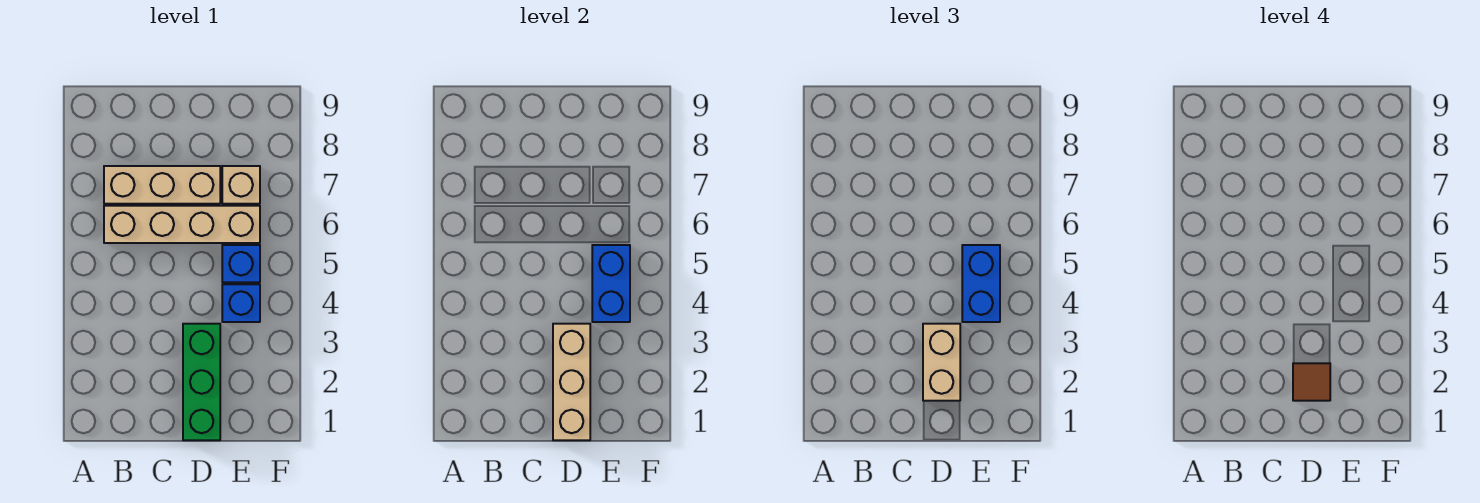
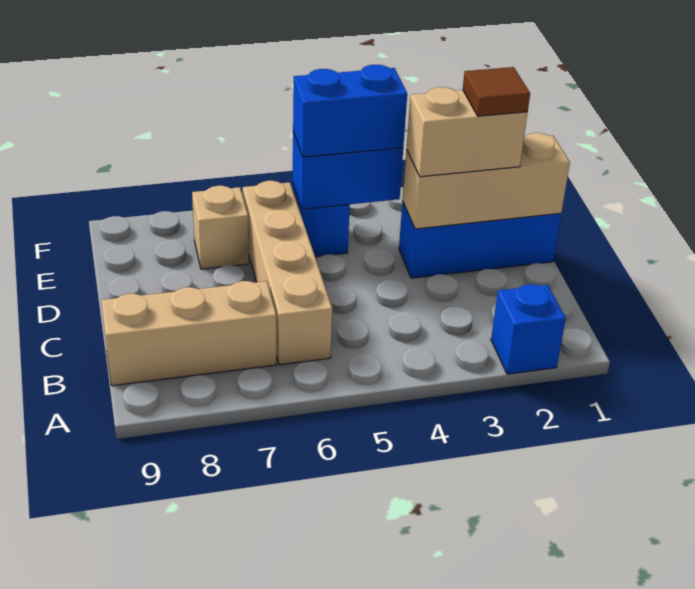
tan brick B7:D7 level 1 -> tan brick B7:B9 level 1
green brick D1:D3 level 1 -> blue brick D1:D3 level 1
blue brick E4 level 1 -> blue brick A2 level 1

